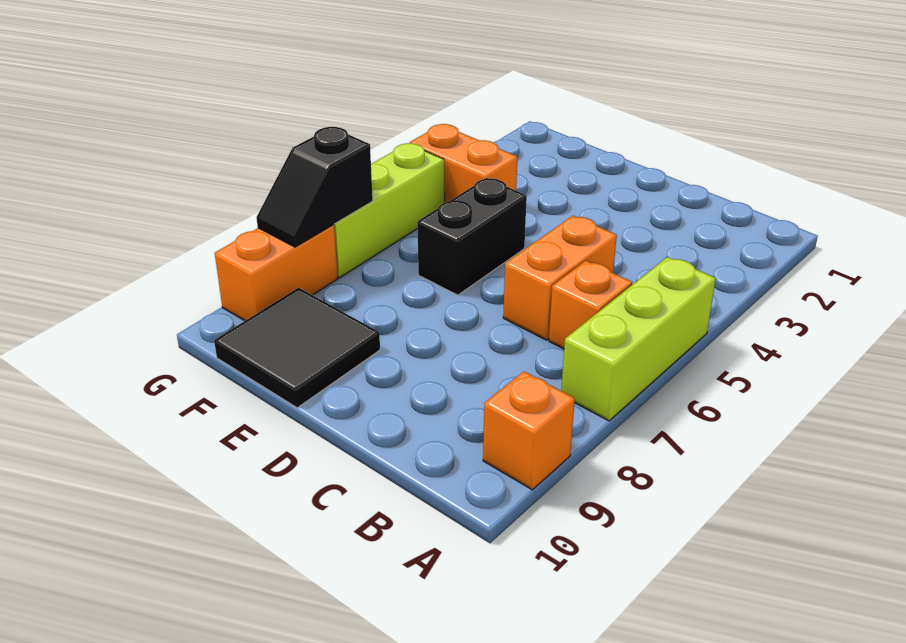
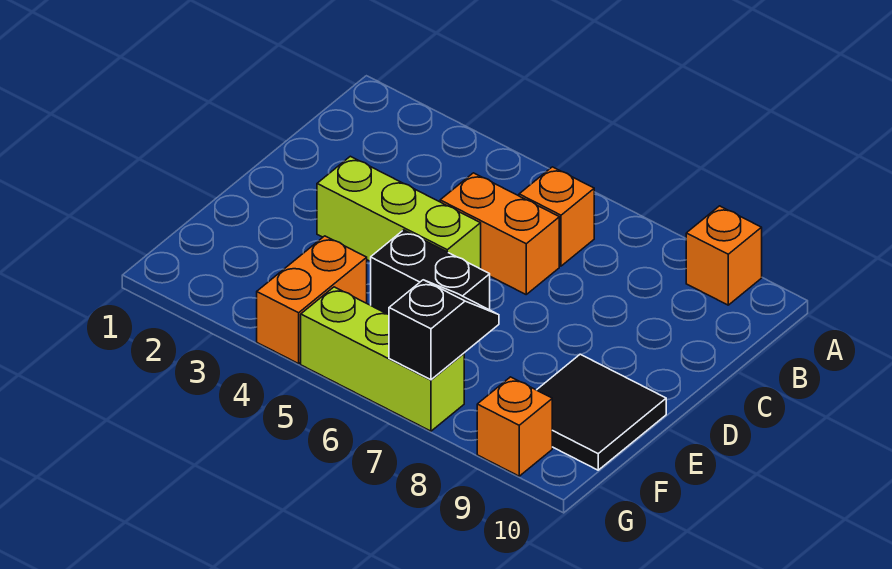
lime brick A5:A7 level 1 -> lime brick D3:D5 level 1
black slope G7:G8 level 2 top 7 -> black slope F7:G7 level 2 top G
orange brick G8:G9 level 1 -> orange brick G9 level 1

